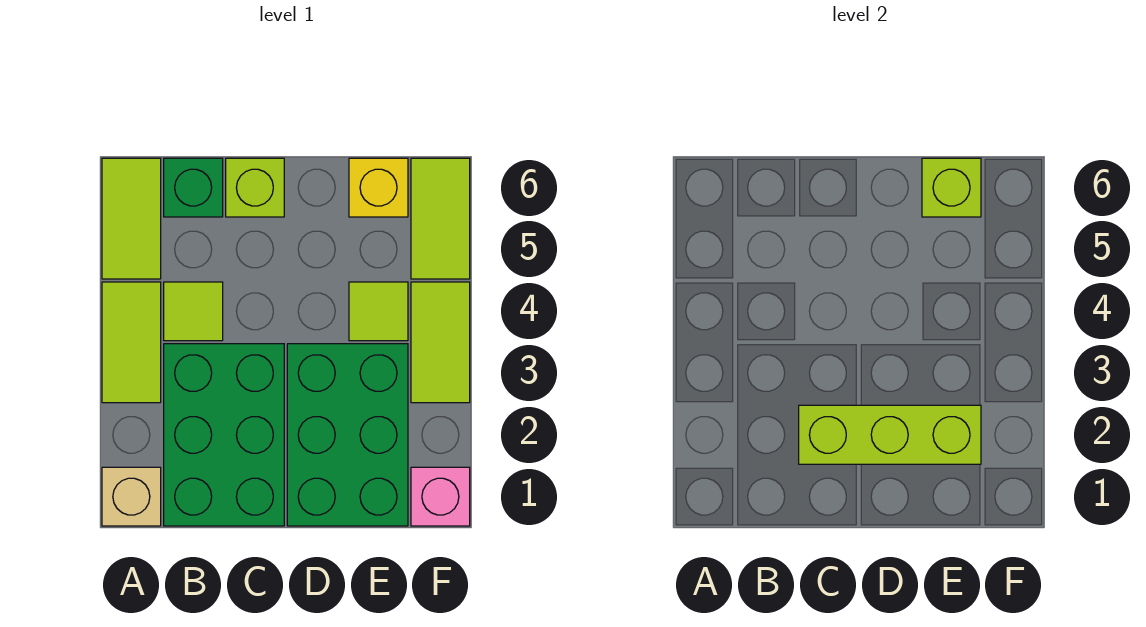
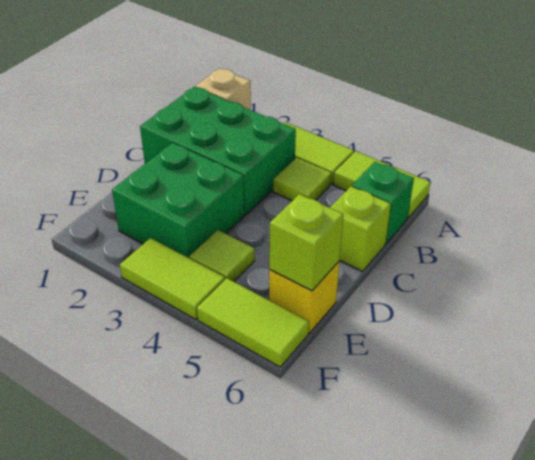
lime brick C2:E2 level 2 -> none
green brick D1:E3 level 1 -> green brick D2:E3 level 1
pink brick F1 level 1 -> none

